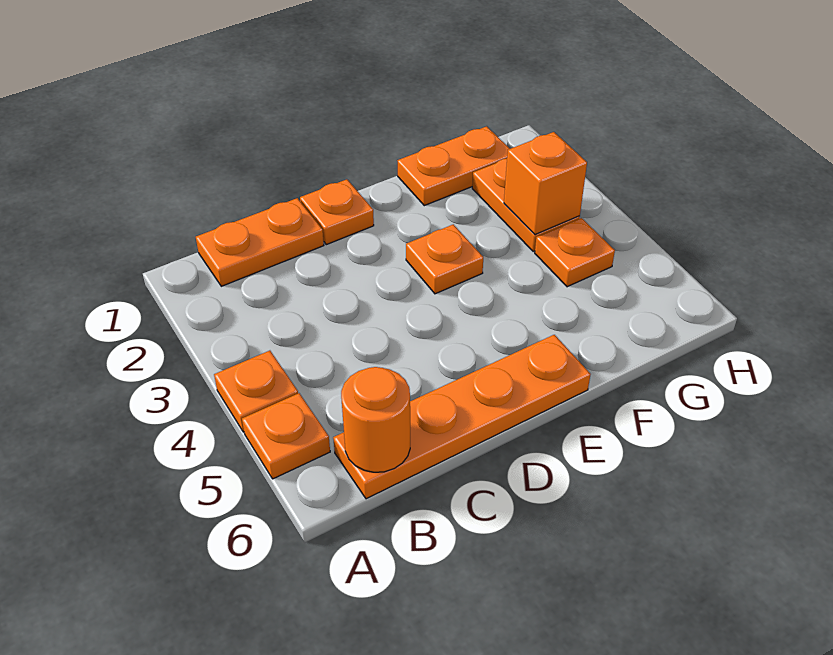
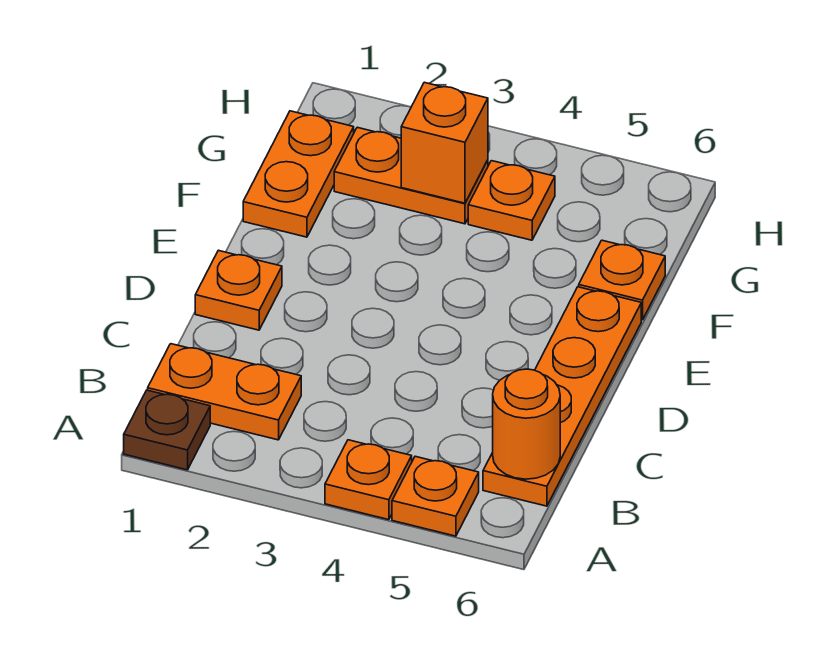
none -> brown plate A1 level 1
orange plate B1:C1 level 1 -> orange plate B1:B2 level 1
orange plate E3 level 1 -> orange plate F6 level 1

